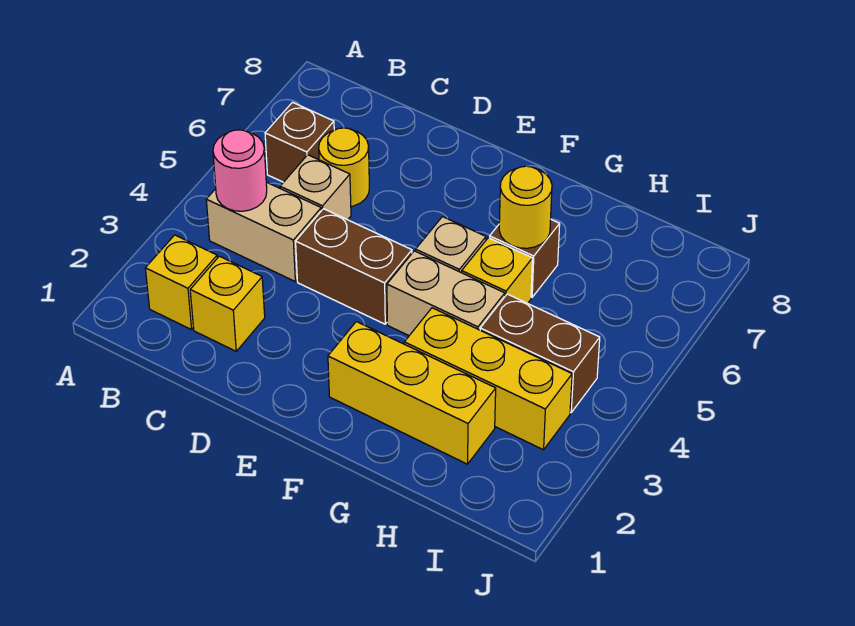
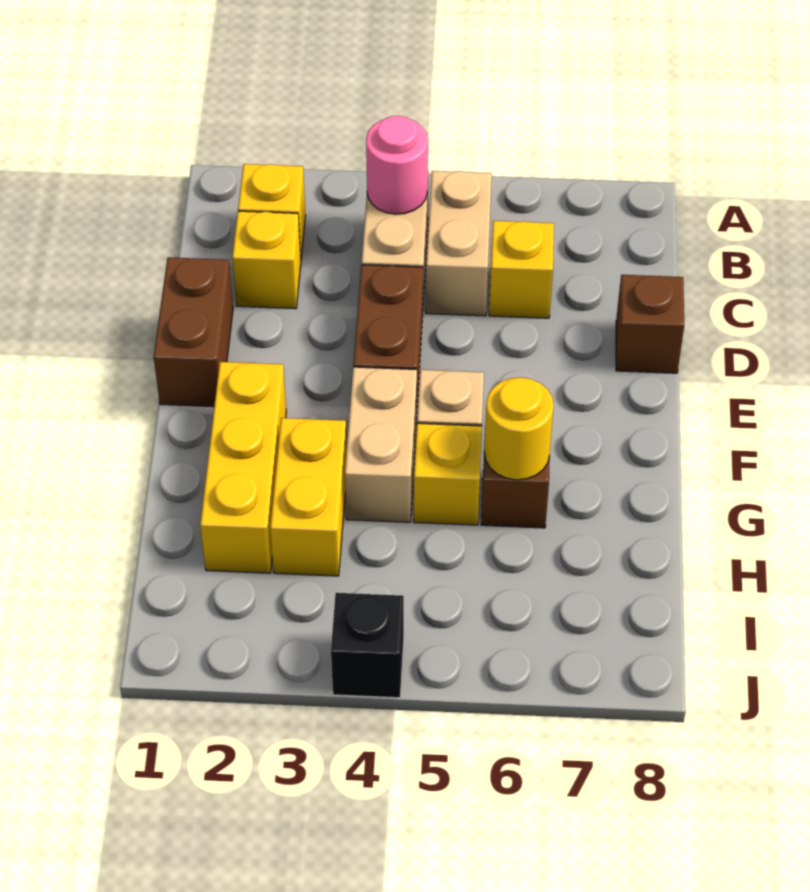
brown brick B6 level 1 -> brown brick D8 level 1
tan brick C5 level 1 -> tan brick B5:C5 level 1
yellow round brick C6 level 1 -> yellow brick C6 level 1
yellow brick G3:I3 level 1 -> yellow brick G3:H3 level 1
brown brick H4:I4 level 1 -> brown brick D1:E1 level 1
none -> black brick J4 level 1

